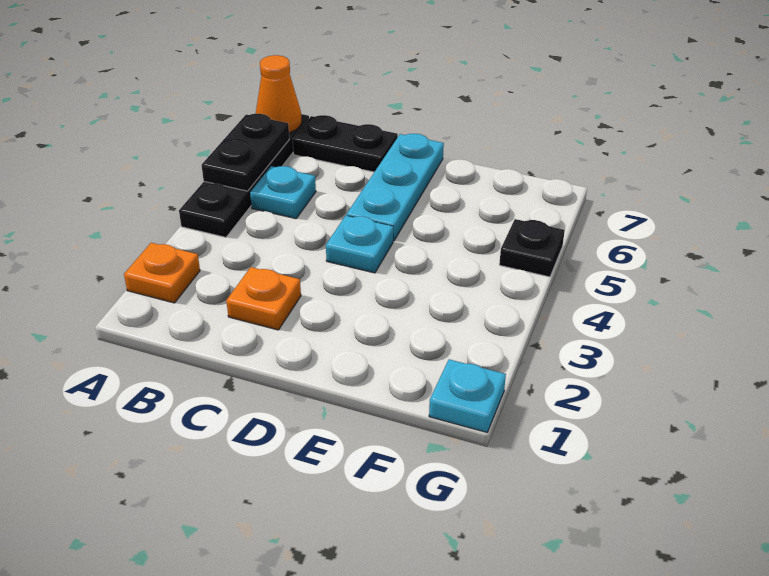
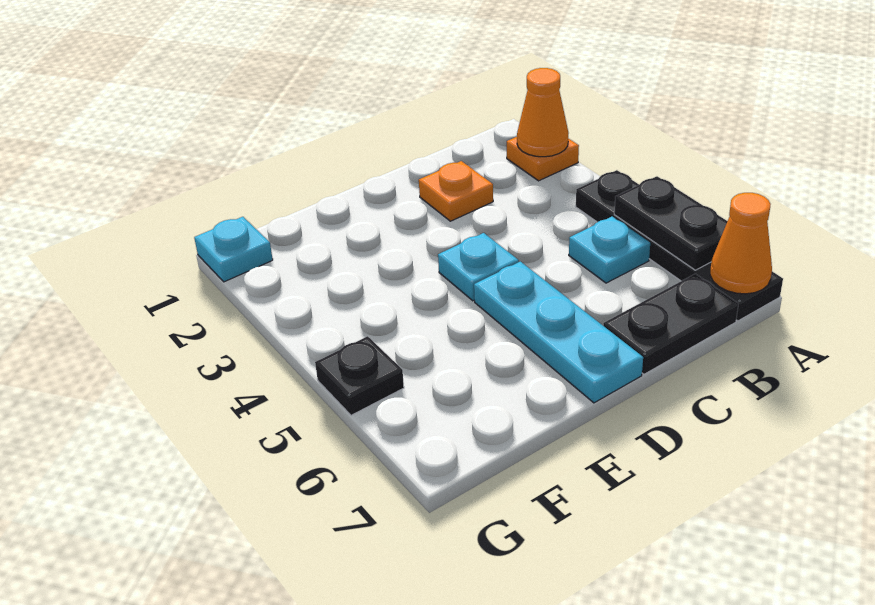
none -> orange cone A2 level 2

